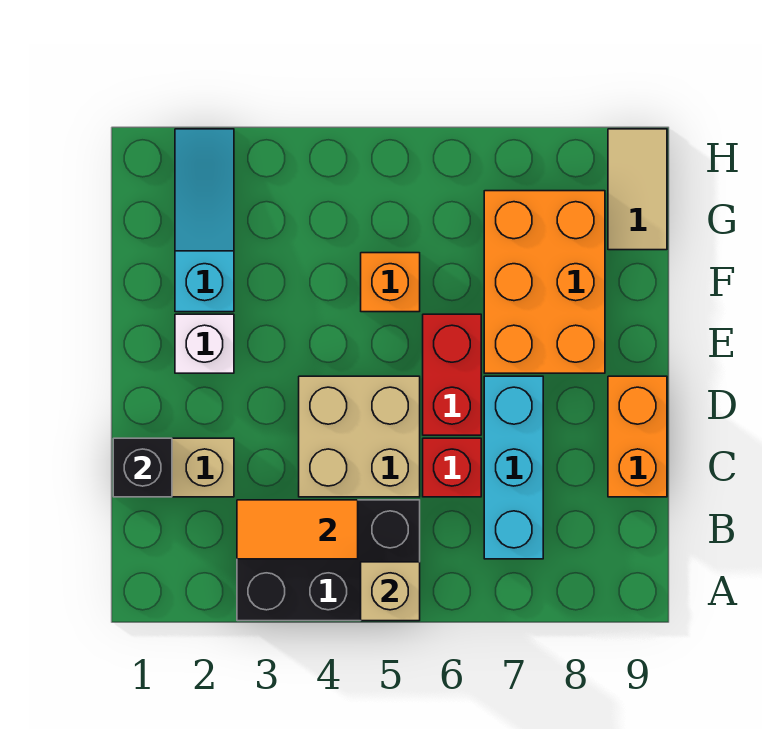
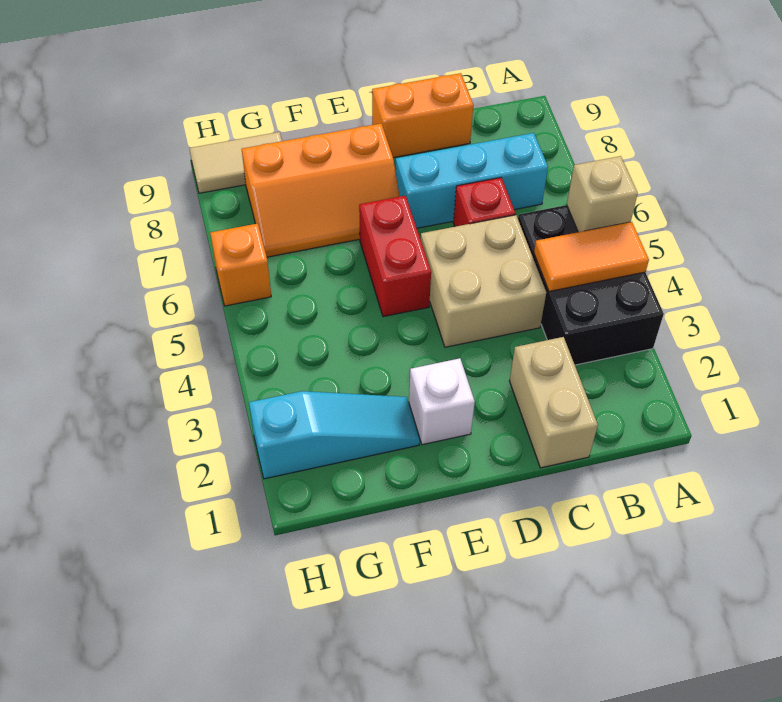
orange tile B3:B4 level 2 -> orange tile A4:B4 level 2
black brick C1 level 2 -> none
red brick D6:E6 level 1 -> red brick E5:E6 level 1
orange brick E7:G8 level 1 -> orange slope E7:G8 level 1 top 8
cyan slope F2:H2 level 1 top F -> cyan slope F2:H2 level 1 top H
orange brick F5 level 1 -> orange brick H6 level 1

